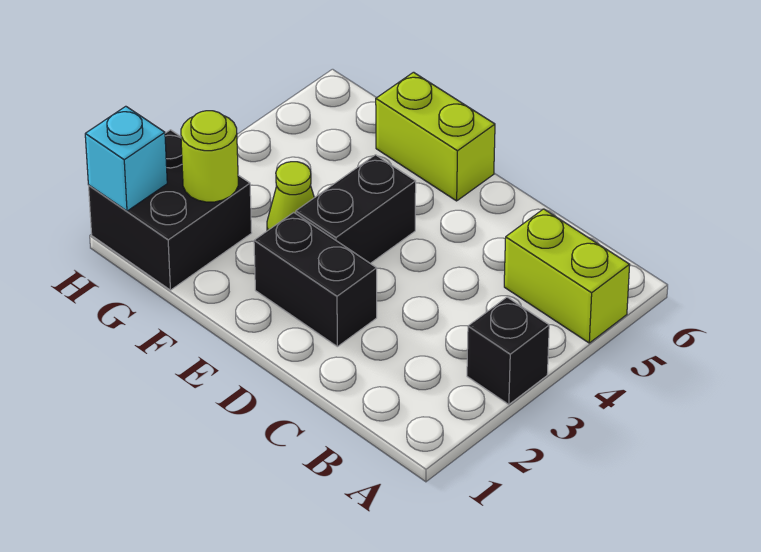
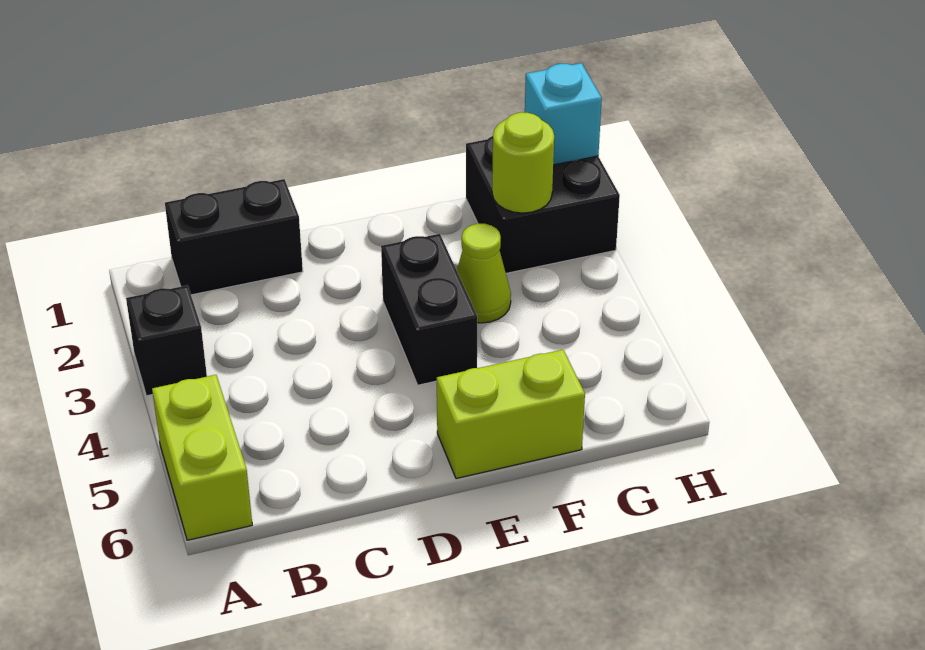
lime brick A5:B5 level 1 -> lime brick A5:A6 level 1
black brick D2:E2 level 1 -> black brick B1:C1 level 1

